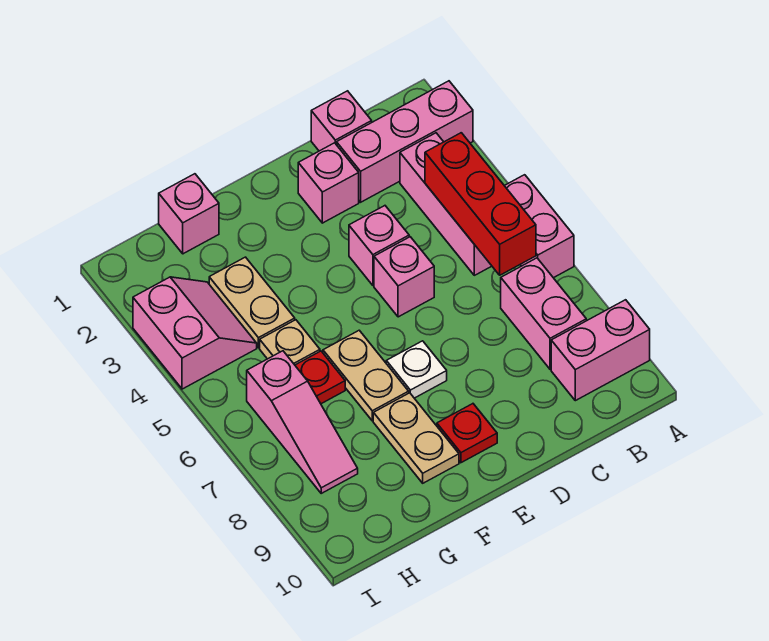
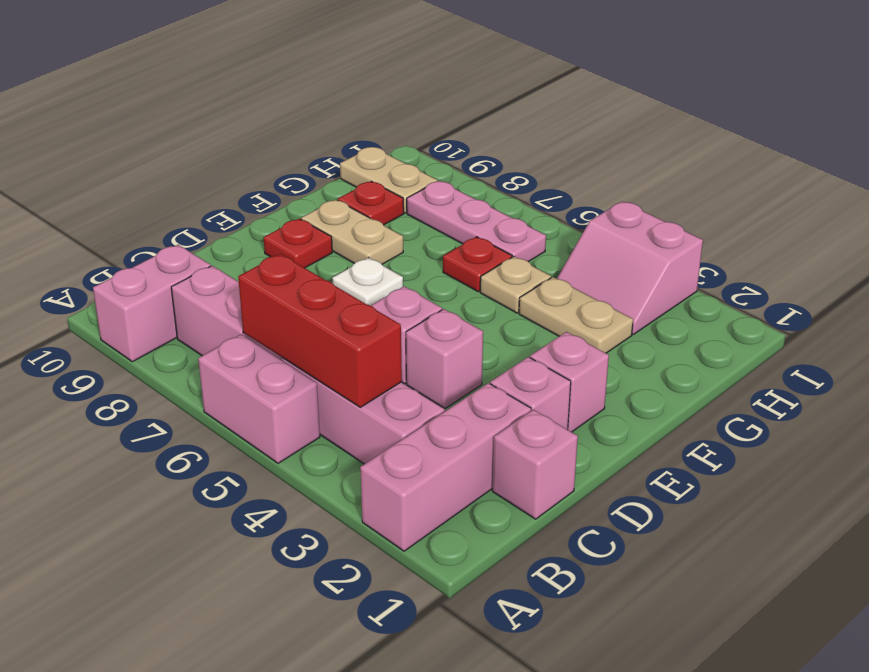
tan plate F6:F7 level 1 -> tan plate H9:H10 level 1
pink brick G1 level 1 -> pink brick E2 level 1
none -> red plate G9 level 1
pink slope H6:H8 level 1 top 6 -> pink plate H6:H8 level 1

